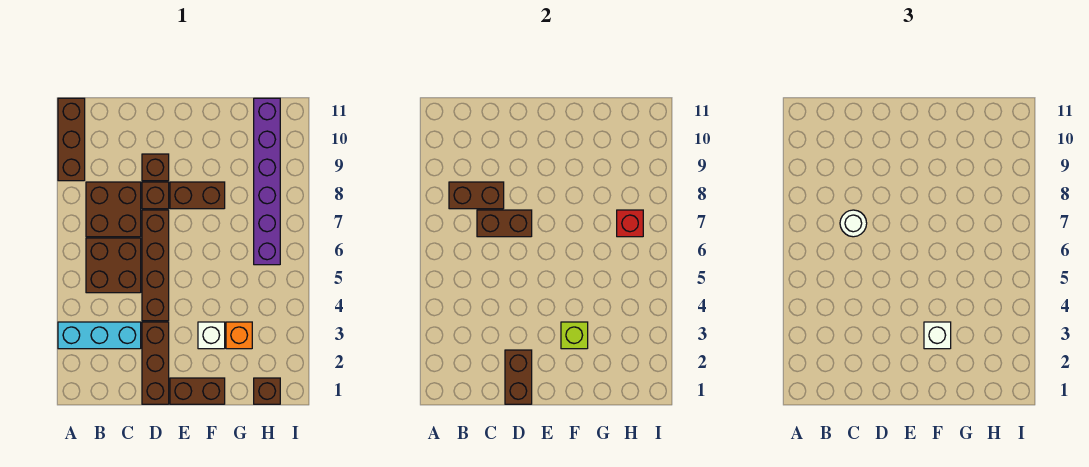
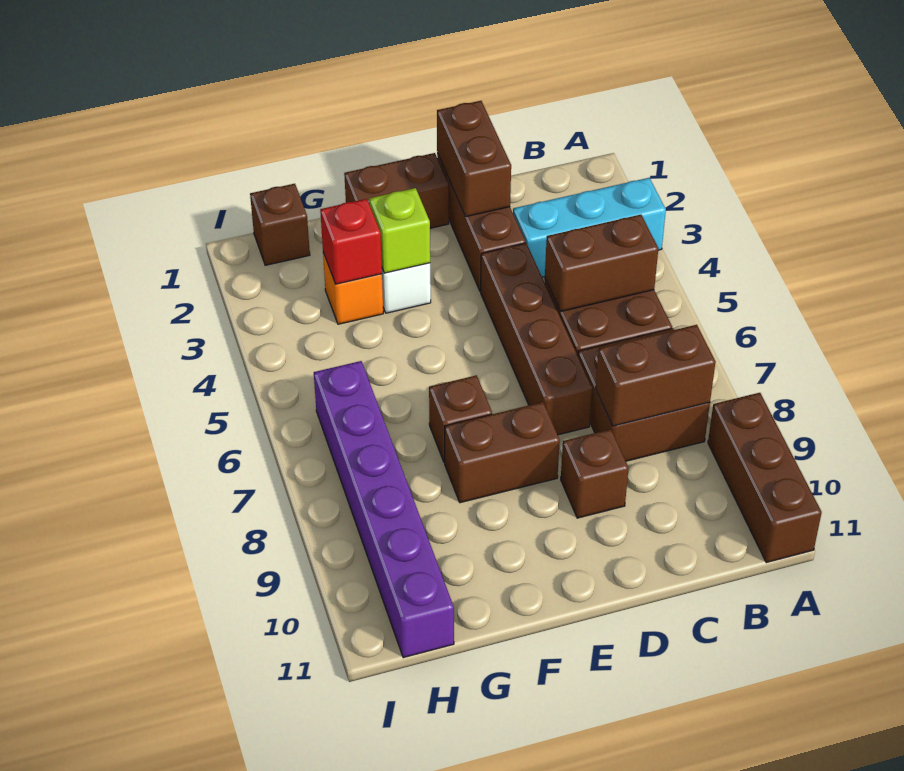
brown brick C7:D7 level 2 -> brown brick B5:C5 level 2
white round brick C7 level 3 -> none
brown brick D8 level 1 -> brown brick F7 level 1
white brick F3 level 3 -> none
red brick H7 level 2 -> red brick G3 level 2

